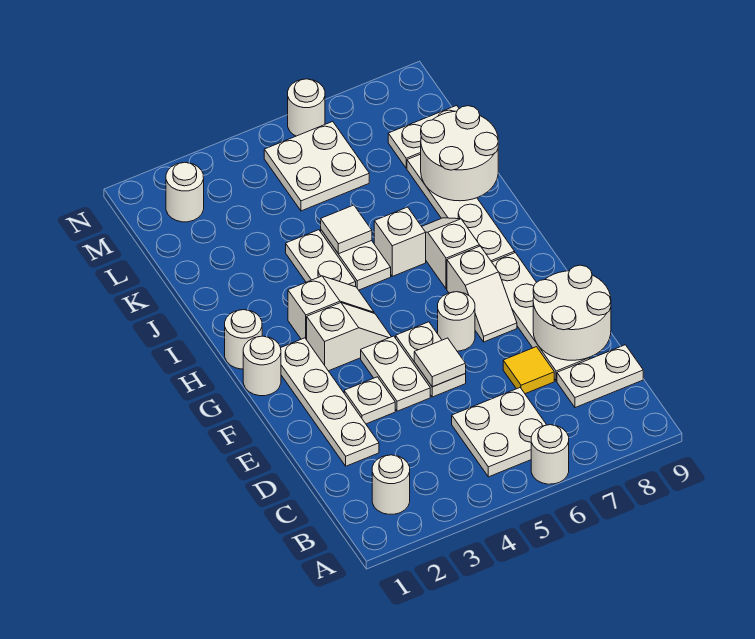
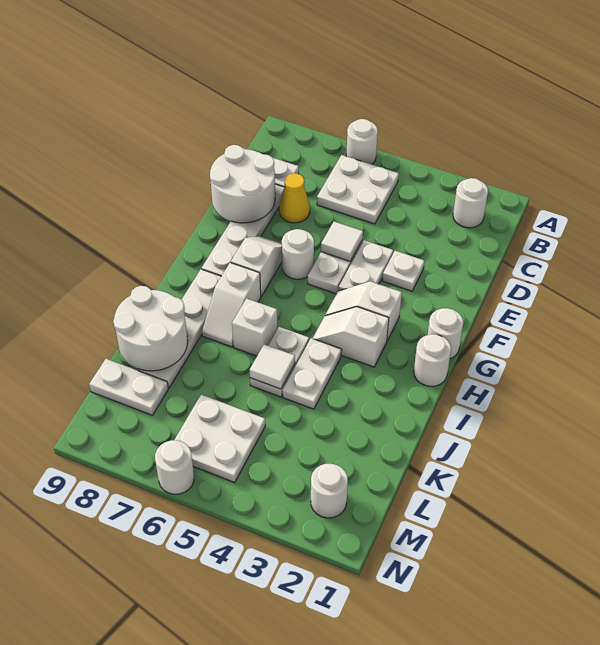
white plate D2:G2 level 1 -> none
yellow tile D7 level 1 -> yellow cone D7 level 1

